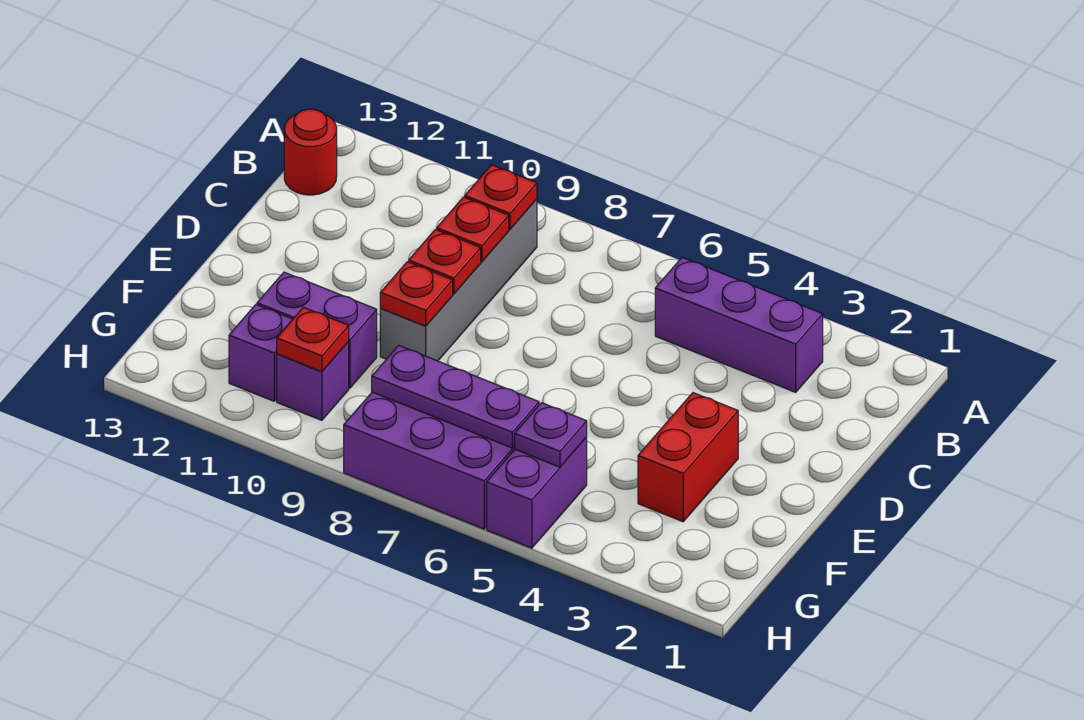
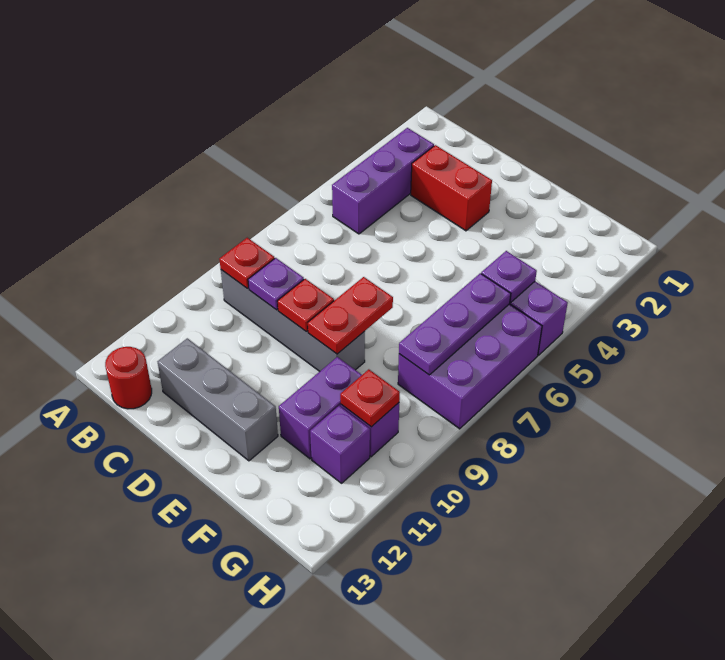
red plate C9 level 2 -> purple plate C9 level 2
none -> grey brick C12:E12 level 1
red brick E3:F3 level 1 -> red brick C3:D3 level 1
red plate E9 level 2 -> red plate E8:E9 level 2

